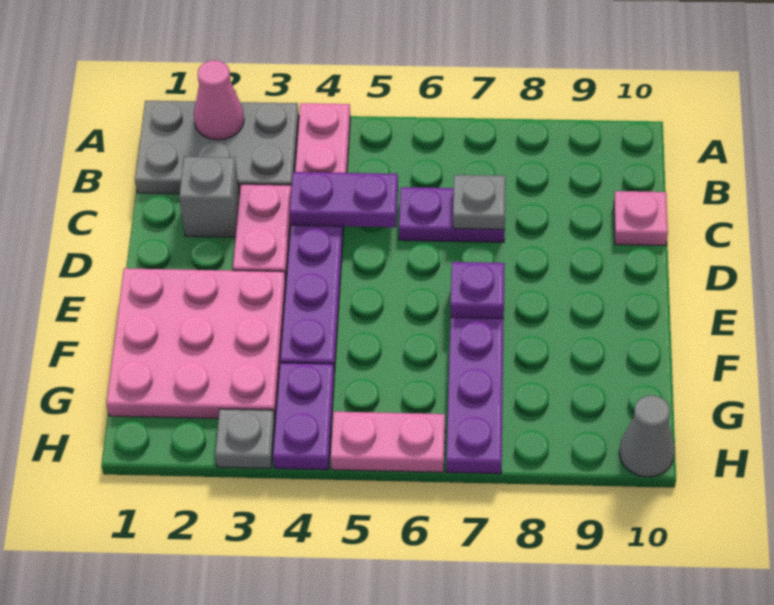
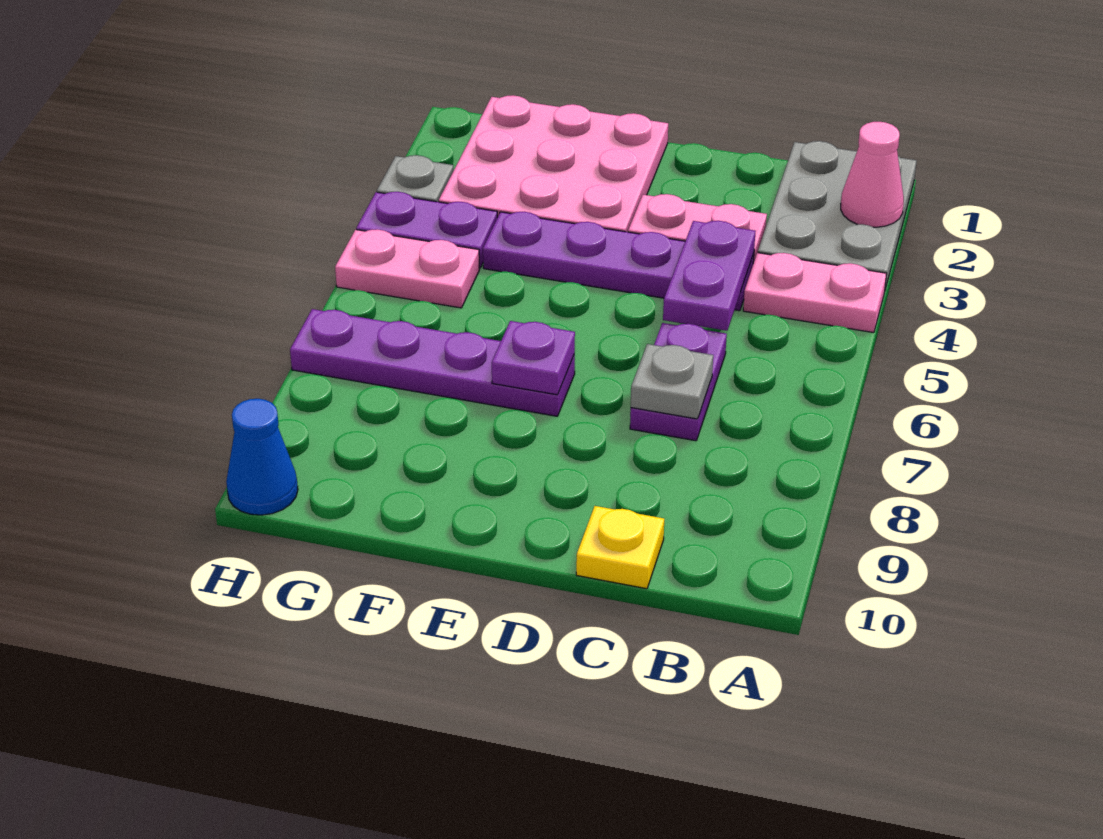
grey brick C2 level 1 -> none
pink plate C10 level 1 -> yellow plate C10 level 1
pink plate H5:H6 level 1 -> pink plate G5:H5 level 1
grey cone H10 level 1 -> blue cone H10 level 1

